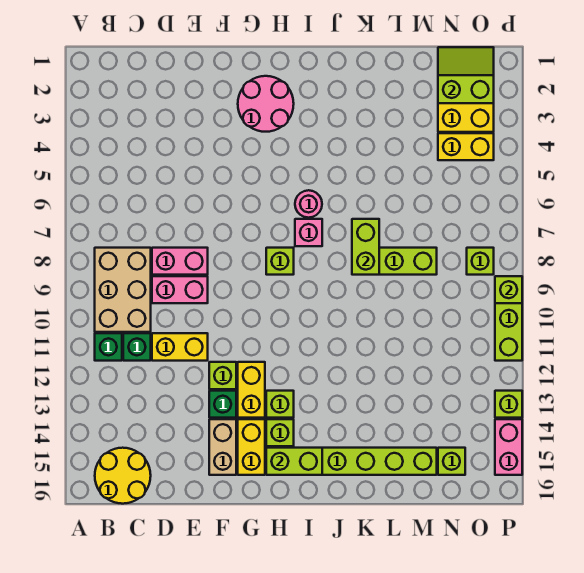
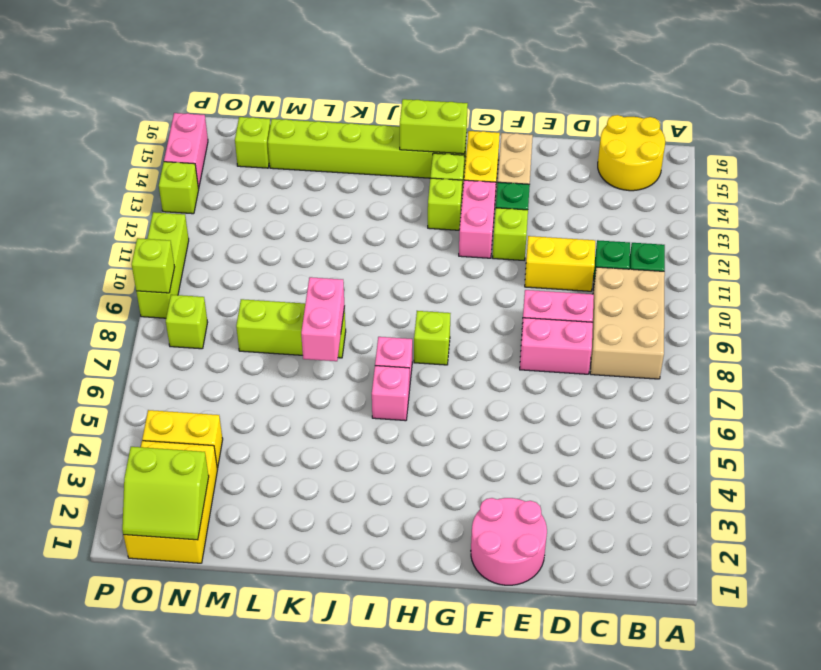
pink round brick G2:H3 level 1 -> pink round brick E1:F2 level 1
yellow brick G12:G13 level 1 -> pink brick G12:G13 level 1
pink round brick I6 level 1 -> pink brick I6 level 1
lime brick K7:K8 level 2 -> pink brick K7:K8 level 2

